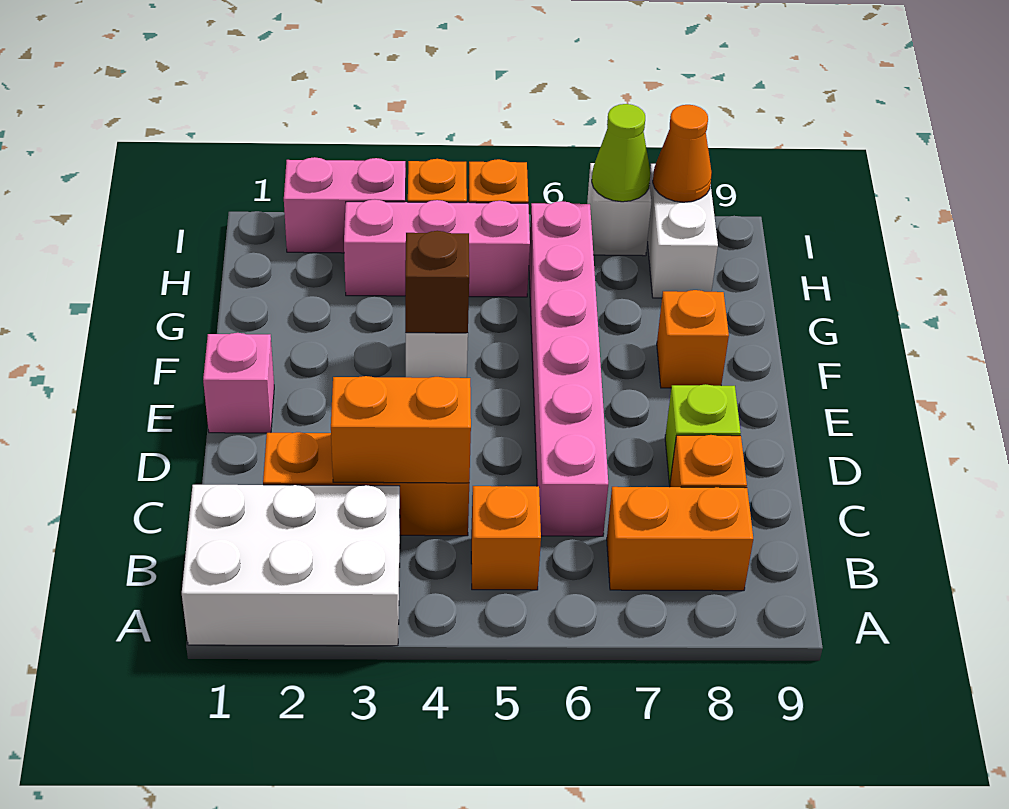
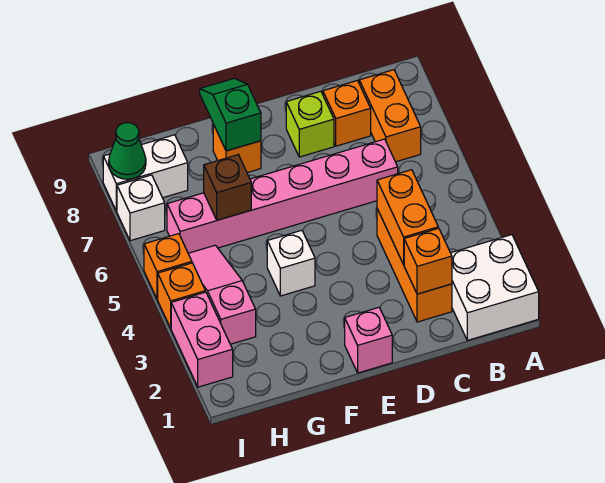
white brick A1:B3 level 1 -> white brick A1:B2 level 1
orange brick B5 level 1 -> orange brick C2 level 2
brown brick F4 level 2 -> brown brick G6 level 2
none -> green slope F8:F9 level 2 top 8
pink brick H3:H5 level 1 -> pink slope H3:H5 level 1 top 3
lime cone I7 level 2 -> none
orange cone I8 level 2 -> green cone I8 level 2

